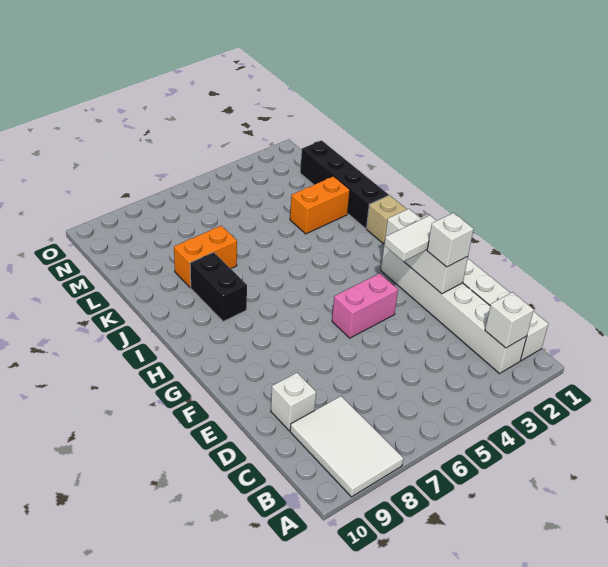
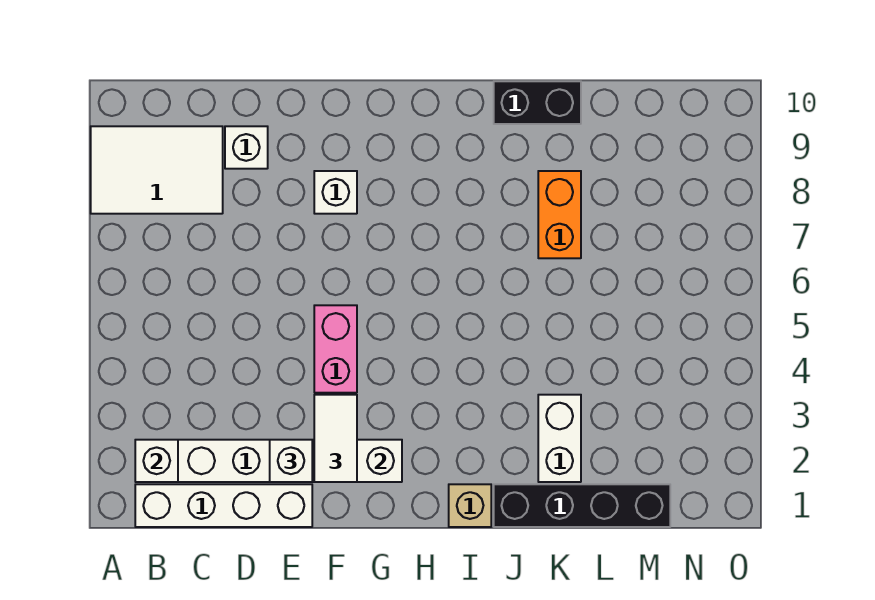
none -> white brick F8 level 1
black brick I8:J8 level 1 -> black brick J10:K10 level 1
orange brick K2:K3 level 1 -> white brick K2:K3 level 1

